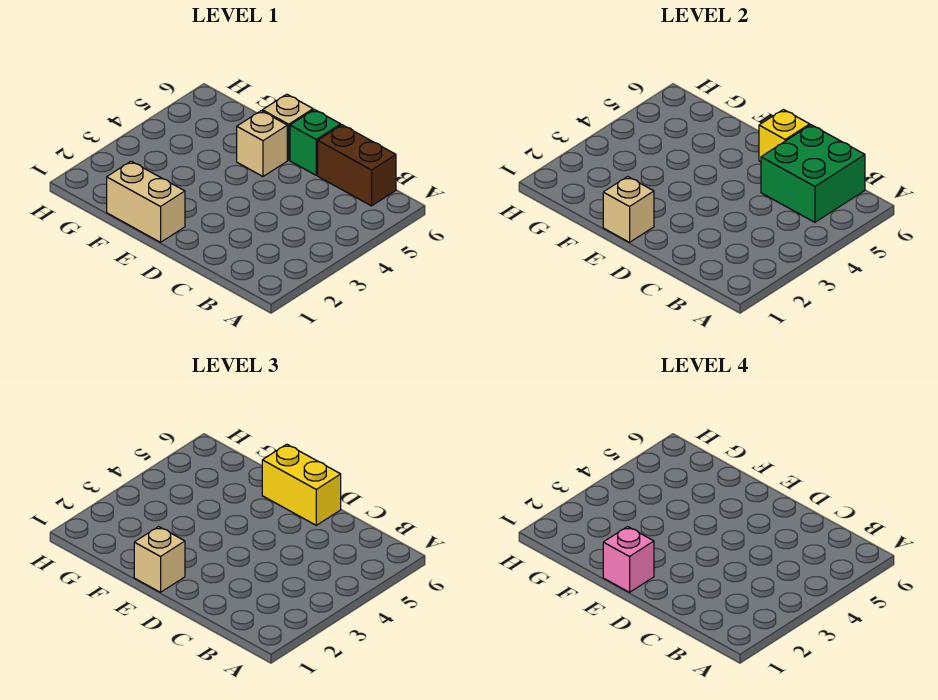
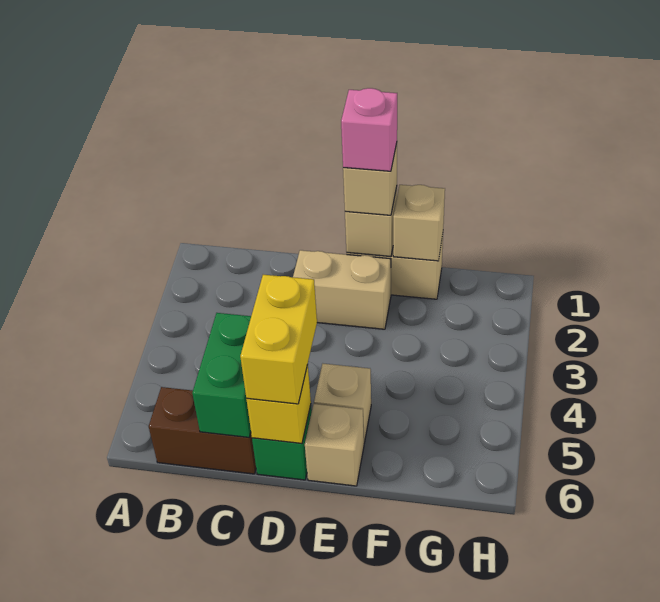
green brick B5:C6 level 2 -> green brick C5:C6 level 2
none -> tan brick D2:E2 level 1
yellow brick D6:E6 level 3 -> yellow brick D5:D6 level 3
none -> tan brick F1 level 2

